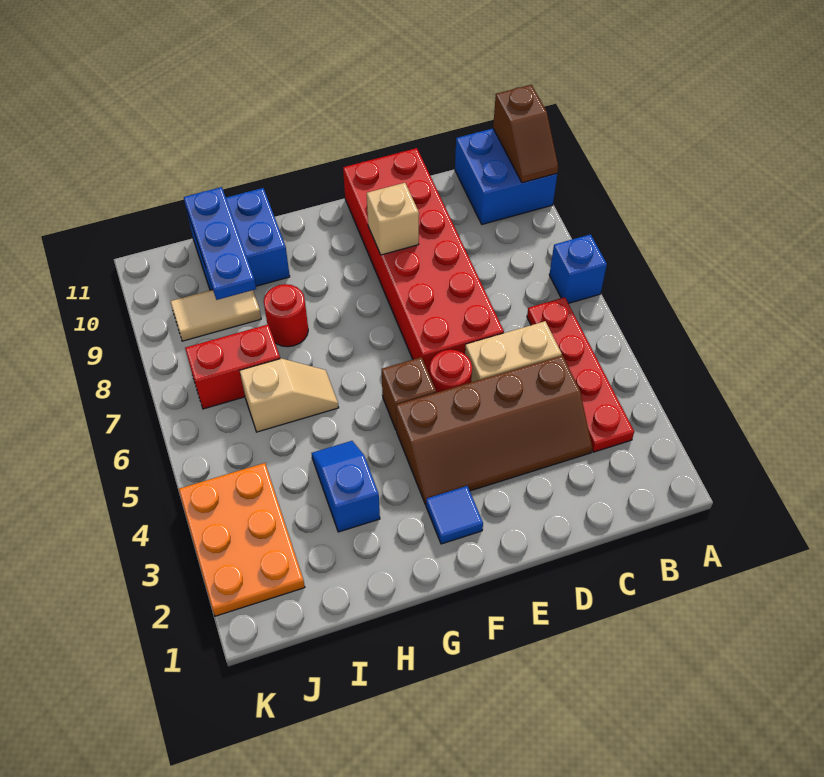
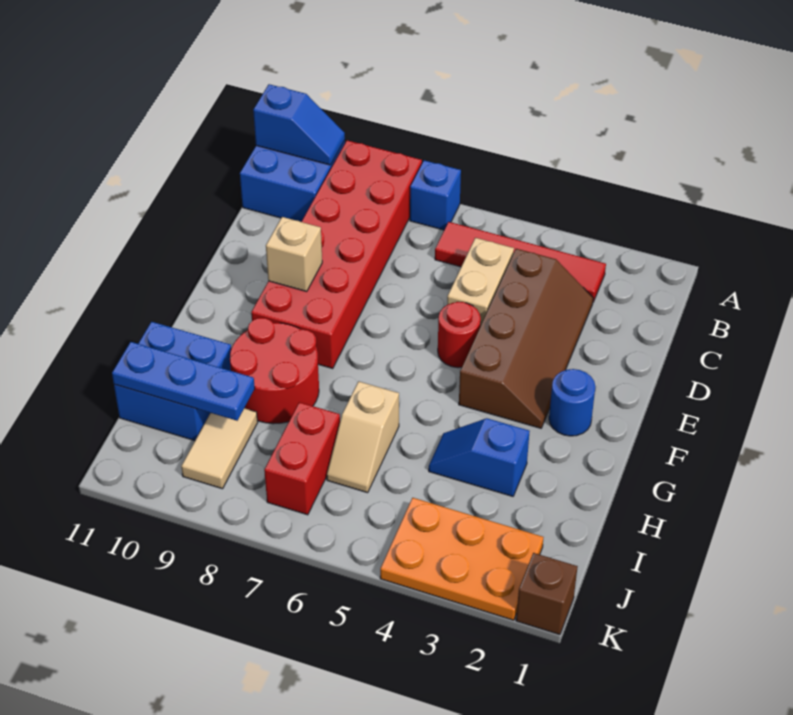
brown slope A10:A11 level 2 top 11 -> blue slope A10:A11 level 2 top 11
red plate B3:B6 level 1 -> red tile B3:B6 level 1
red brick D6:E11 level 1 -> red brick A8:F9 level 1
blue tile F2 level 1 -> blue round brick F2 level 1
brown brick F5 level 1 -> brown brick K1 level 1
tan slope H6:I6 level 1 top I -> tan slope H6:I6 level 1 top H
red round brick H8 level 1 -> red round brick G8:H9 level 1

